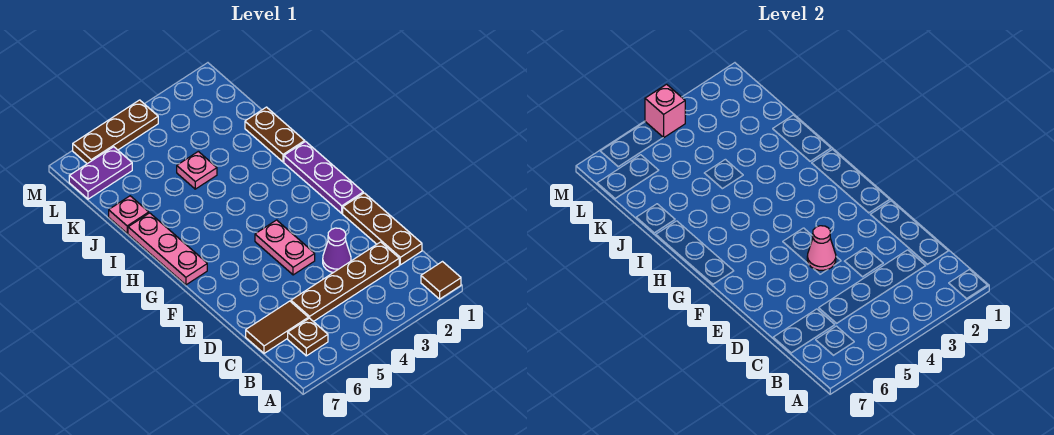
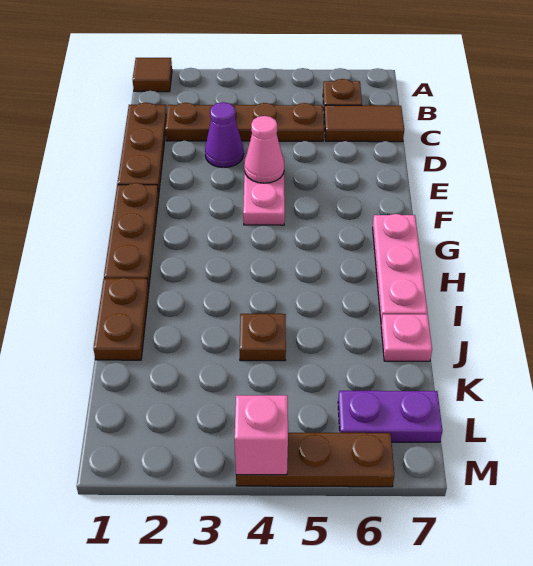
purple plate F1:H1 level 1 -> brown plate F1:H1 level 1
pink plate J4 level 1 -> brown plate J4 level 1

